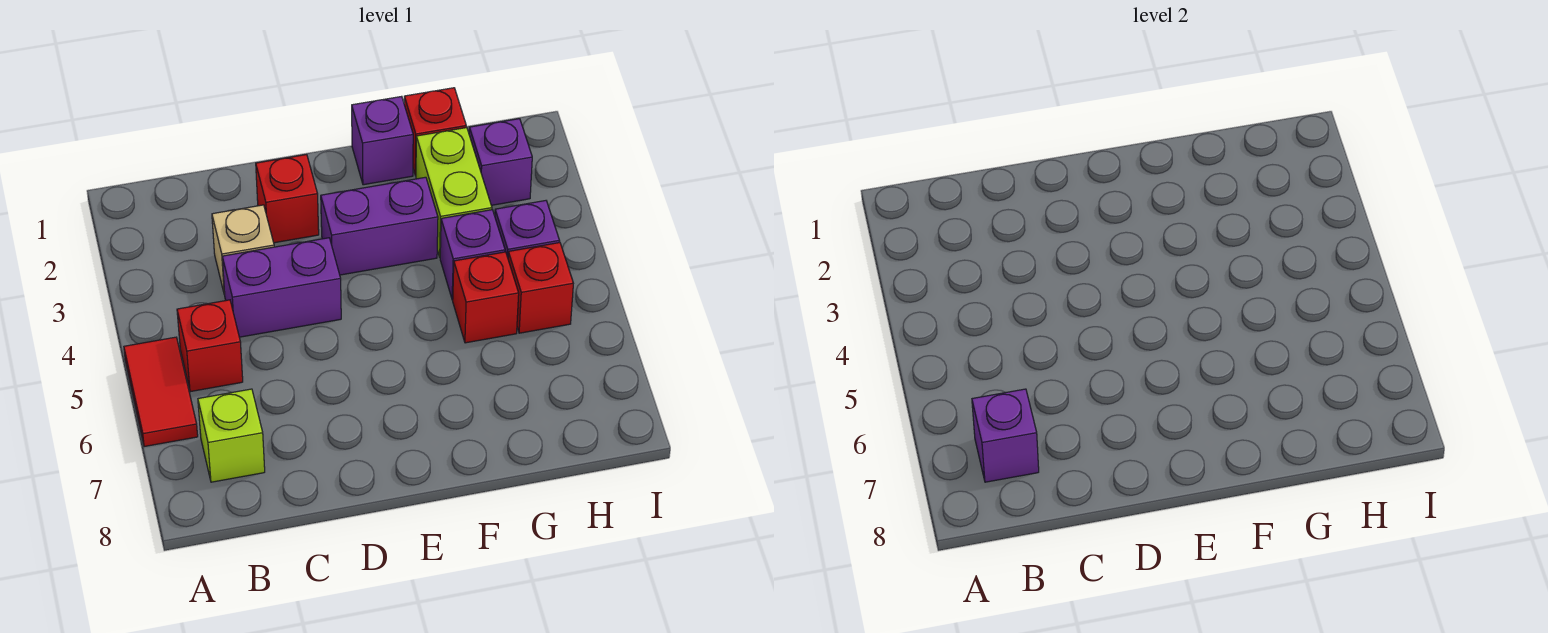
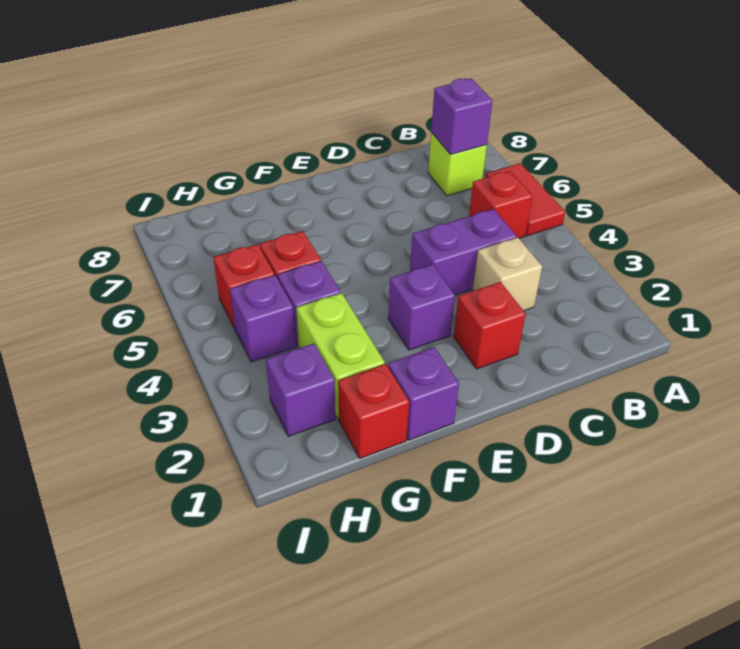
purple brick E3:F3 level 1 -> purple brick E3 level 1

